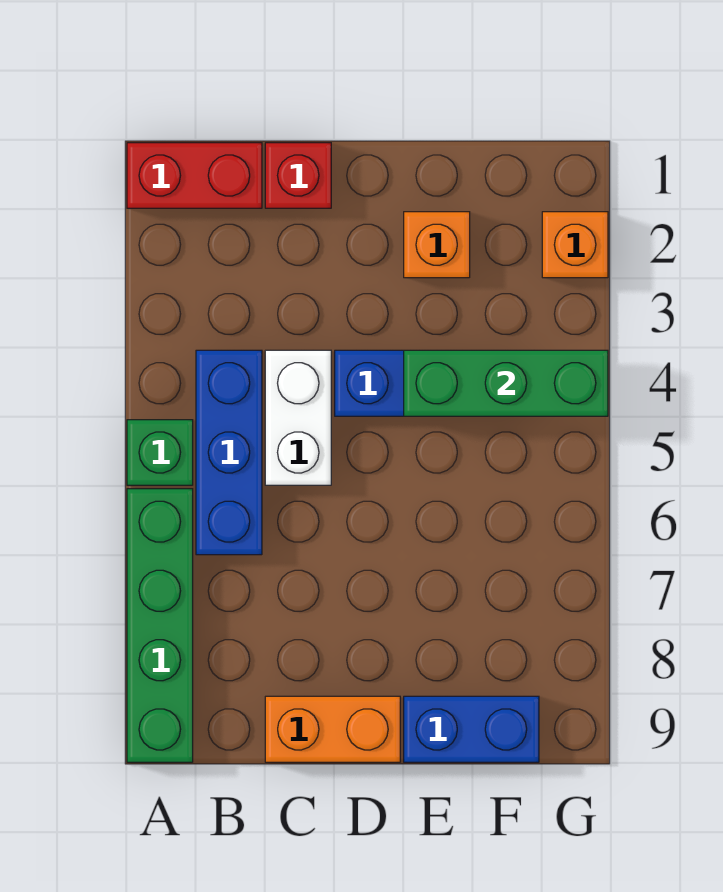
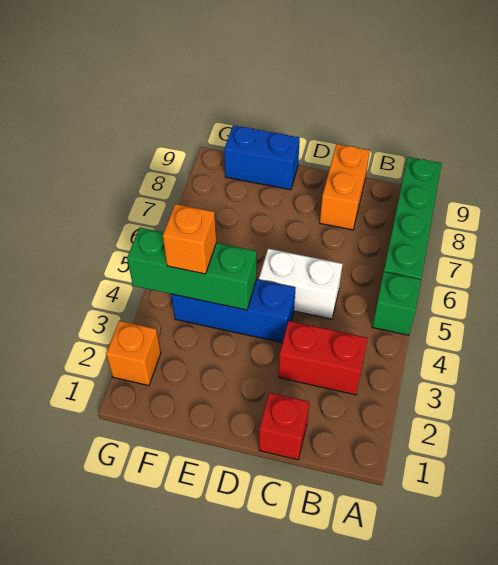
red brick A1:B1 level 1 -> red brick B3:C3 level 1
blue brick B4:B6 level 1 -> none
white brick C4:C5 level 1 -> white brick C5:D5 level 1
orange brick C9:D9 level 1 -> orange brick C8:C9 level 1
orange brick E2 level 1 -> orange brick F4 level 3

